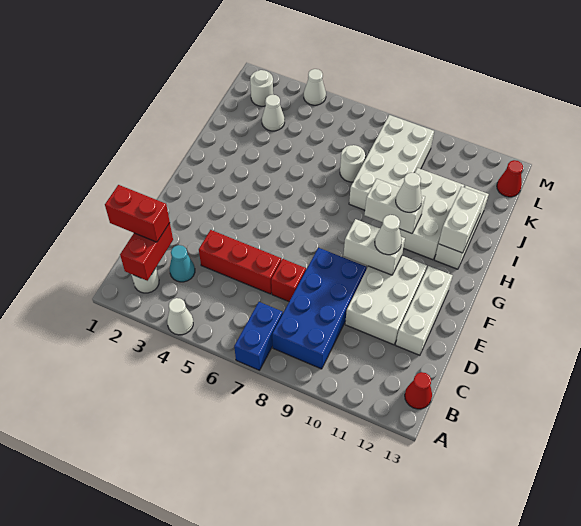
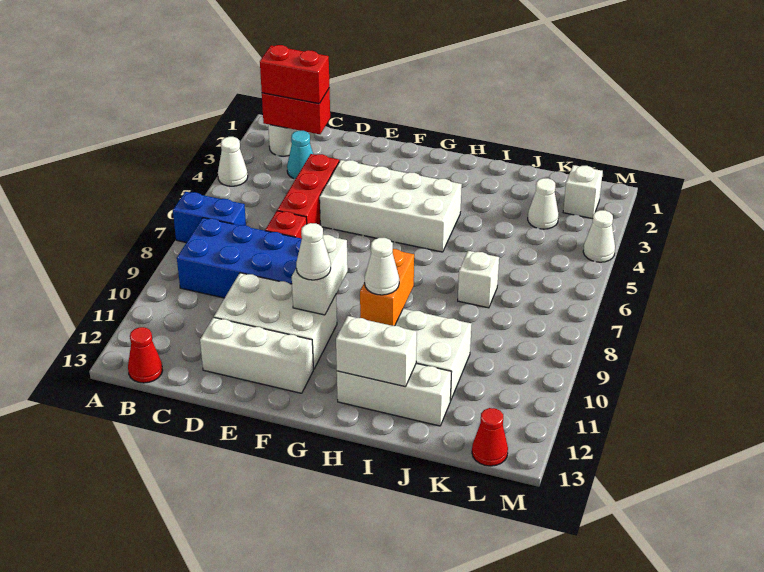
red brick C1:C2 level 3 -> red brick B2:C2 level 3
white brick H9:H10 level 2 -> orange brick H9:H10 level 2
white brick I8:L9 level 1 -> white brick E4:H5 level 1
white round brick J7 level 1 -> white brick J7 level 1
white round brick L2 level 1 -> white brick L2 level 1

